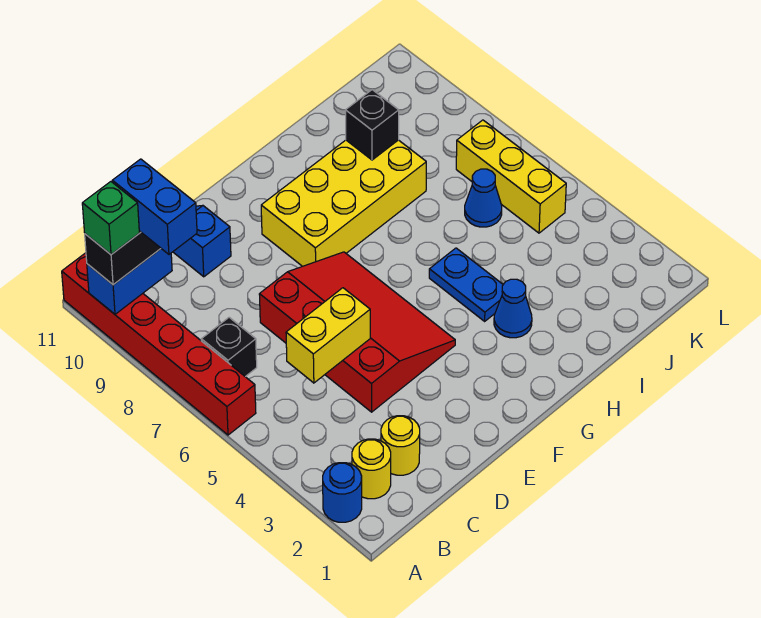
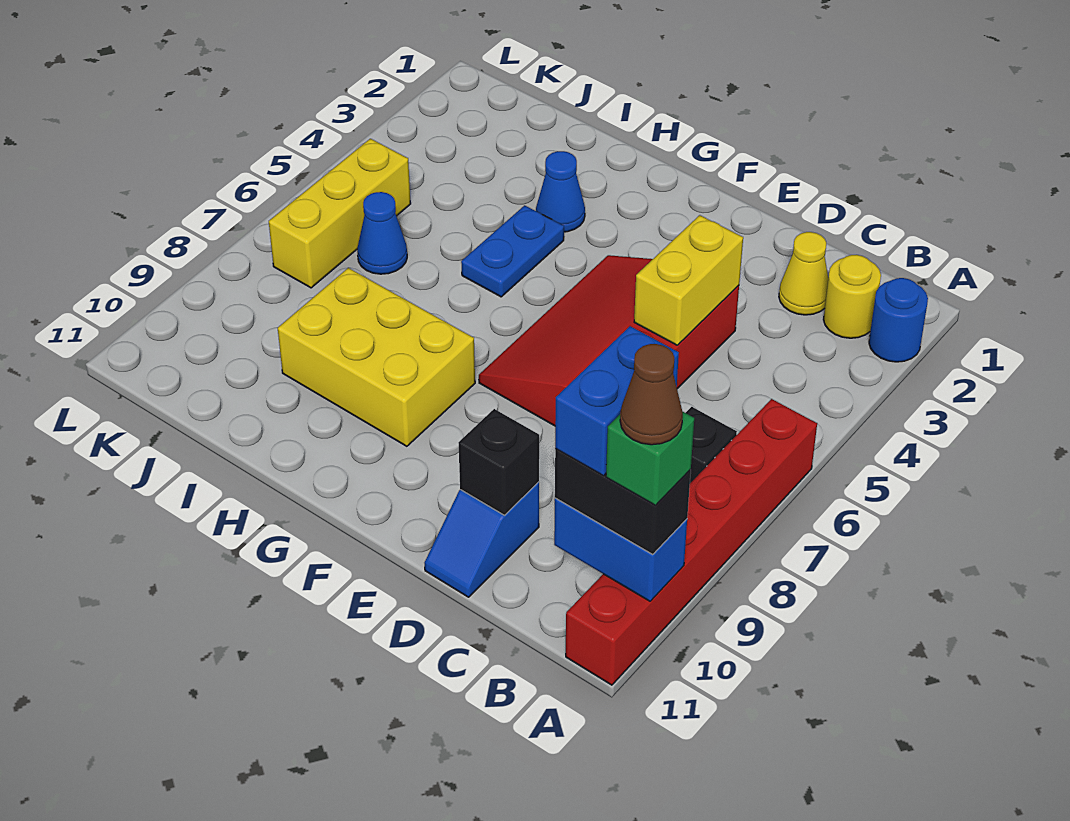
none -> brown cone A10 level 5
yellow round brick C2 level 1 -> yellow cone C2 level 1
yellow brick C5:D5 level 2 -> yellow brick D4:D5 level 2
yellow brick F8:I9 level 1 -> yellow brick G8:I9 level 1
black brick I9 level 2 -> black brick D10 level 2

